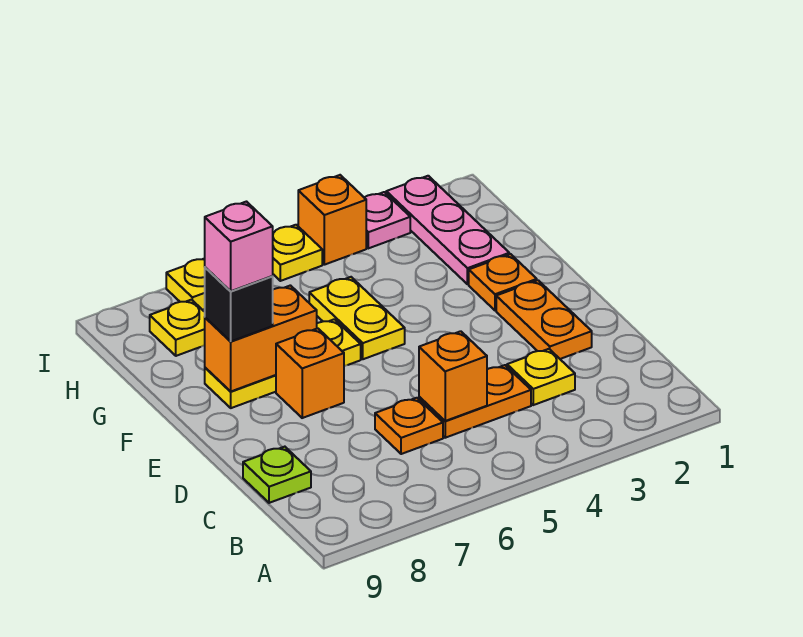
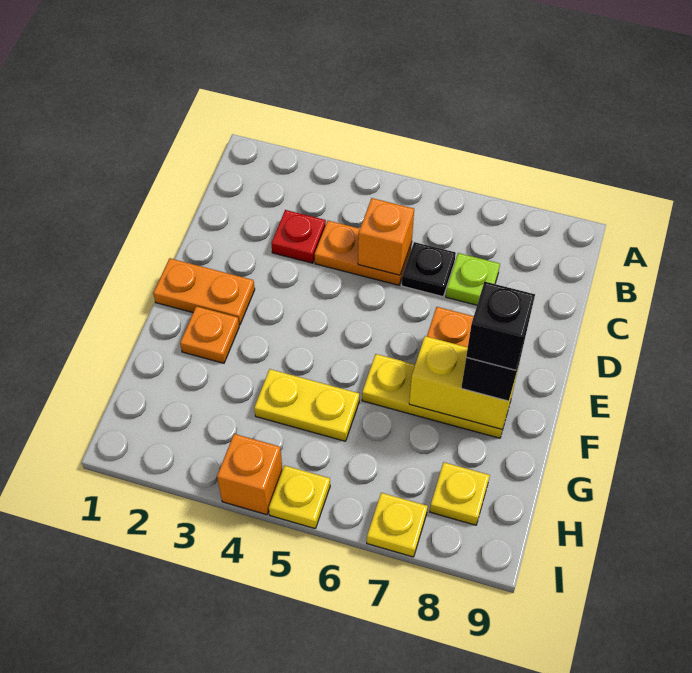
yellow plate C3 level 1 -> red plate C3 level 1
orange plate C6 level 1 -> black plate C6 level 1
lime plate C9 level 1 -> lime plate C7 level 1
orange plate D2:E2 level 1 -> orange plate E1:E2 level 1
yellow plate F5:G5 level 1 -> yellow plate G4:G5 level 1
orange brick F7:F8 level 2 -> yellow brick F7:F8 level 2
pink brick F8 level 4 -> black brick F8 level 4
pink plate G2:I2 level 1 -> none
pink plate I3 level 1 -> none

